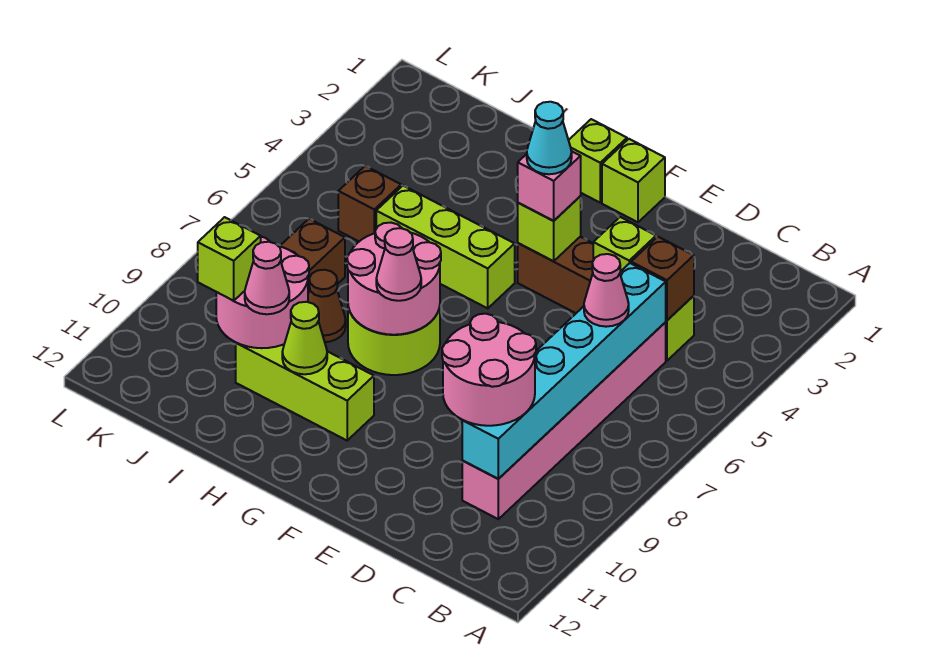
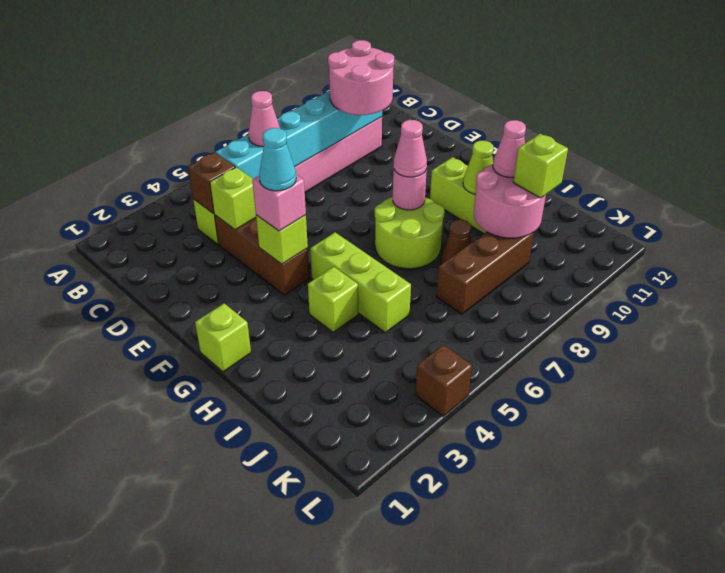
lime brick F1 level 1 -> lime brick H4 level 1
pink round brick G7:H8 level 2 -> pink round brick G8 level 2
brown brick J5 level 1 -> brown brick L4 level 1

